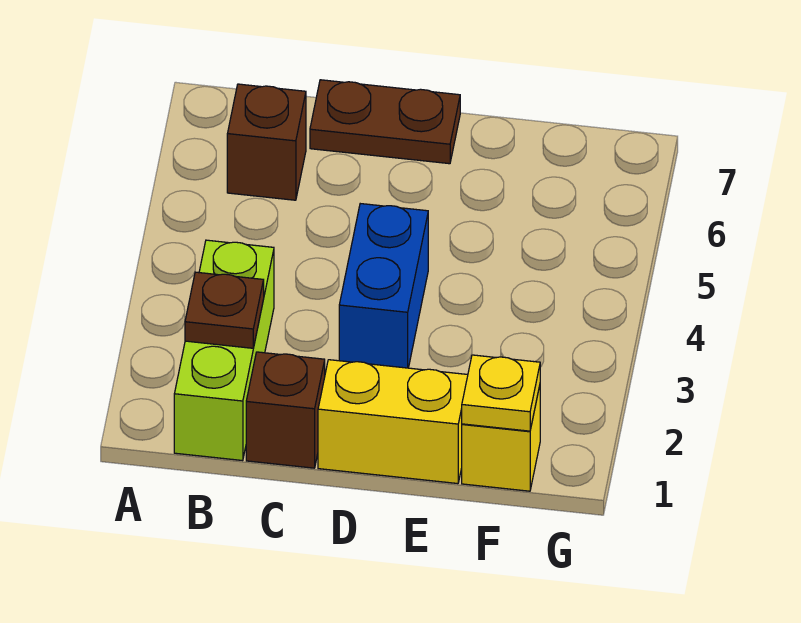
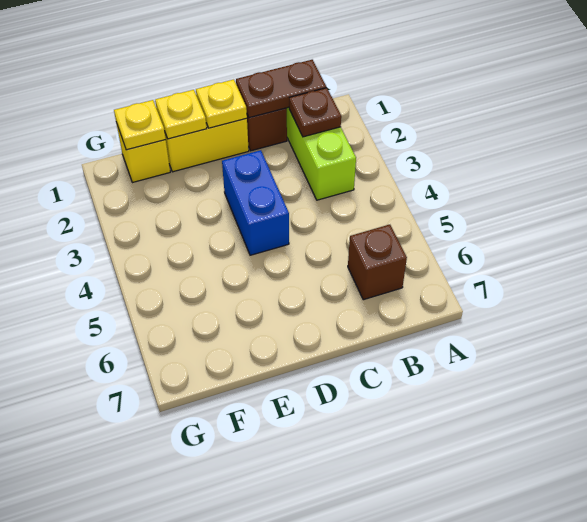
brown plate C7:D7 level 1 -> brown plate B1:C1 level 2
none -> yellow plate D1 level 2
none -> yellow plate E1 level 2

